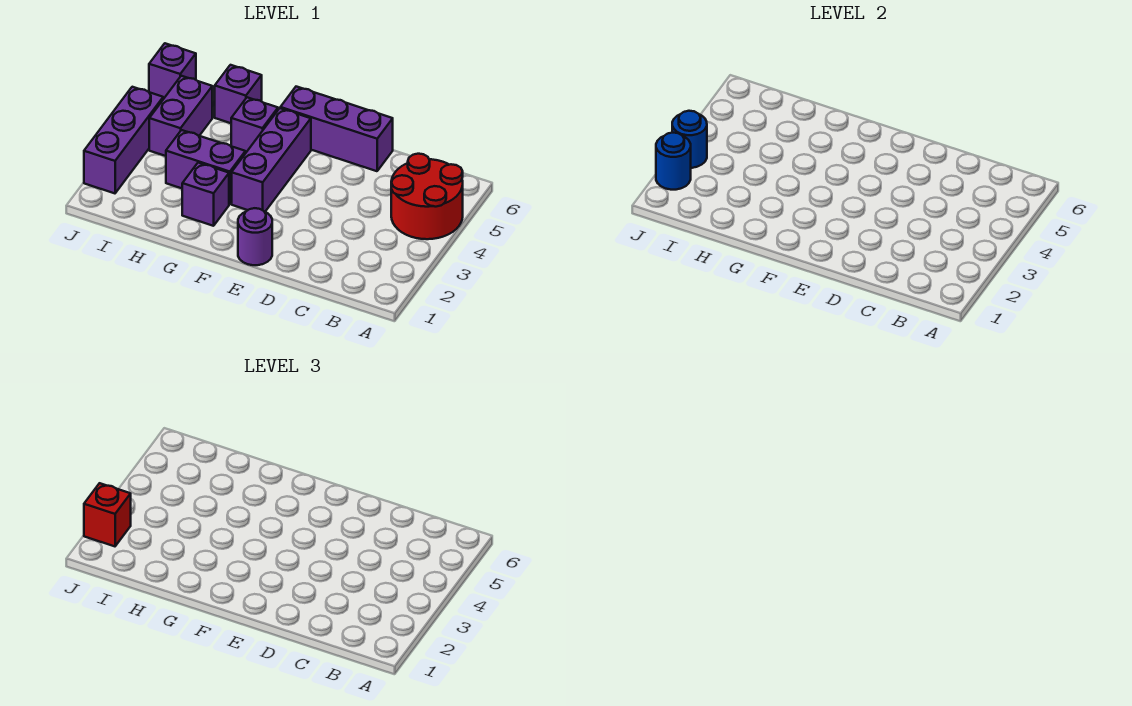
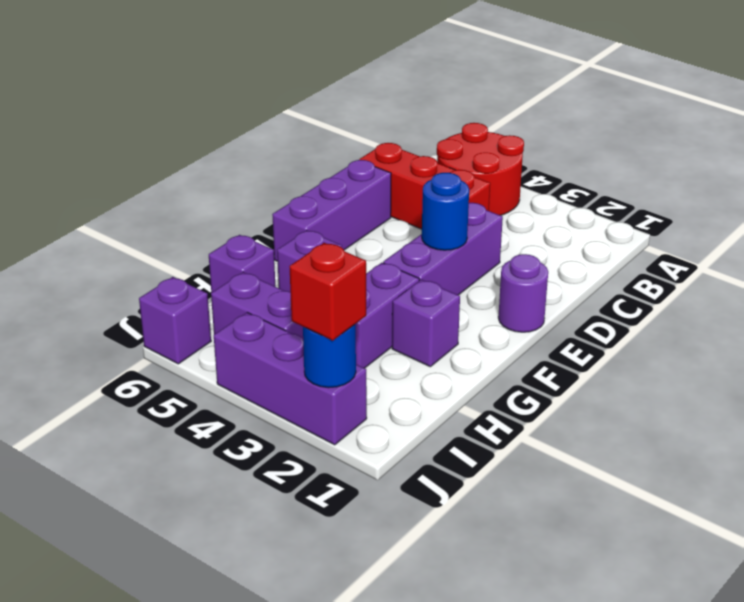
none -> red brick C4:C6 level 1
purple brick F3:F5 level 1 -> purple brick D3:F3 level 1
blue round brick J3 level 2 -> blue round brick E3 level 2

